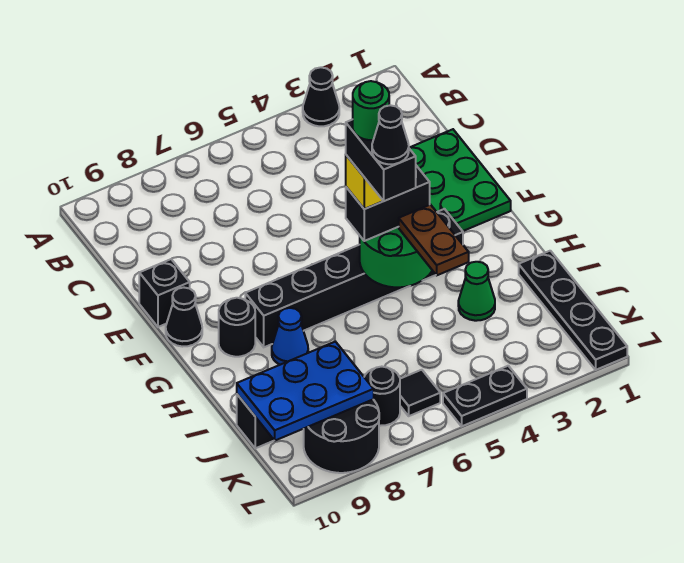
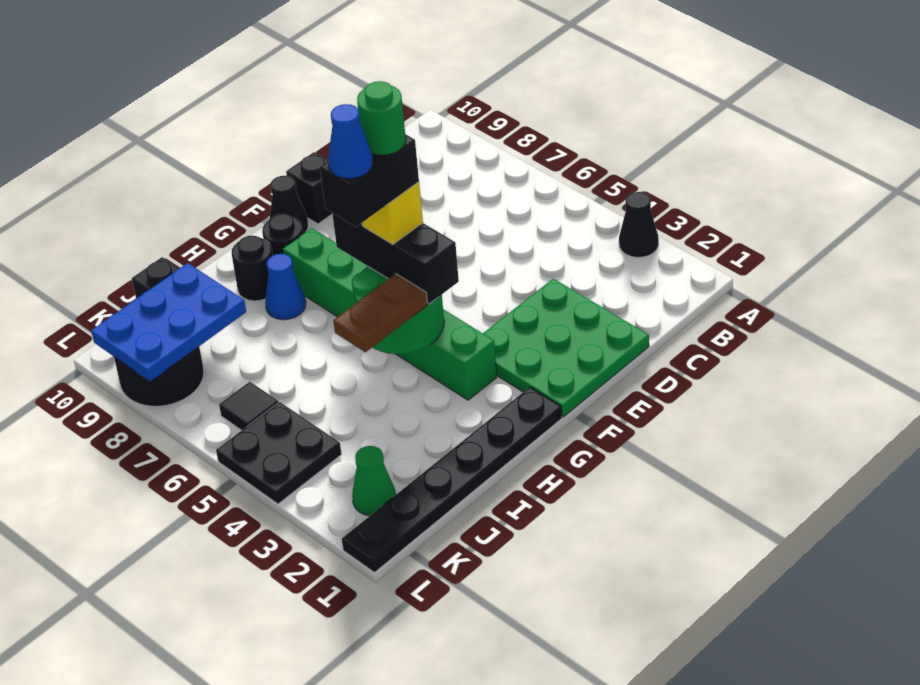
black brick G3:G8 level 1 -> green brick G3:G8 level 1
black brick G4:G5 level 3 -> black brick G4:G6 level 3
black cone H5 level 6 -> blue cone H5 level 6
black plate I1:L1 level 1 -> black plate G1:L1 level 1
green cone I3 level 1 -> green cone K2 level 1
blue plate J8:K10 level 2 -> blue plate J8:L9 level 2
black round brick K7 level 1 -> black round brick H9 level 1
black plate L4:L5 level 1 -> black plate K4:L5 level 1

